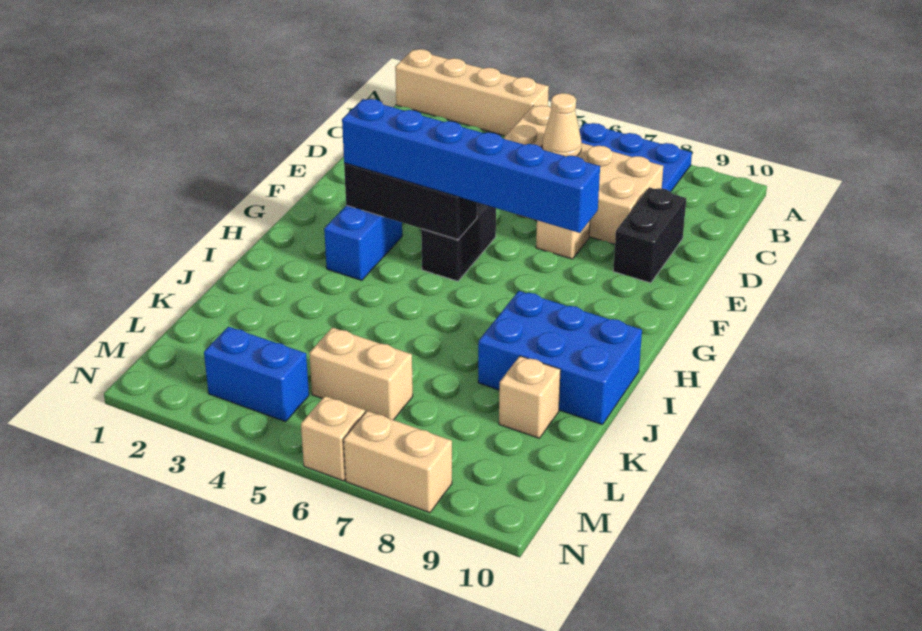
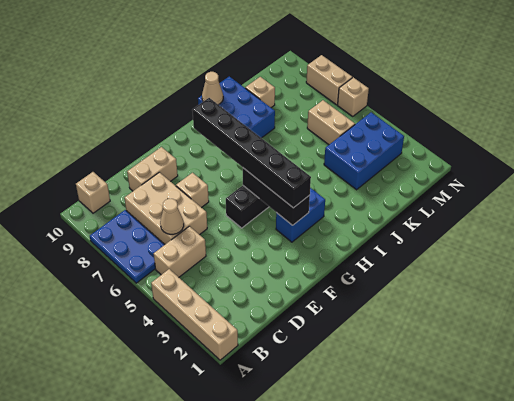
none -> tan brick B10 level 1
black brick D9:E9 level 1 -> tan brick D9:E9 level 1
blue brick G3:G8 level 3 -> black brick G3:G8 level 3
none -> tan cone I10 level 2
blue brick M3:M4 level 1 -> blue brick K3:M4 level 1

